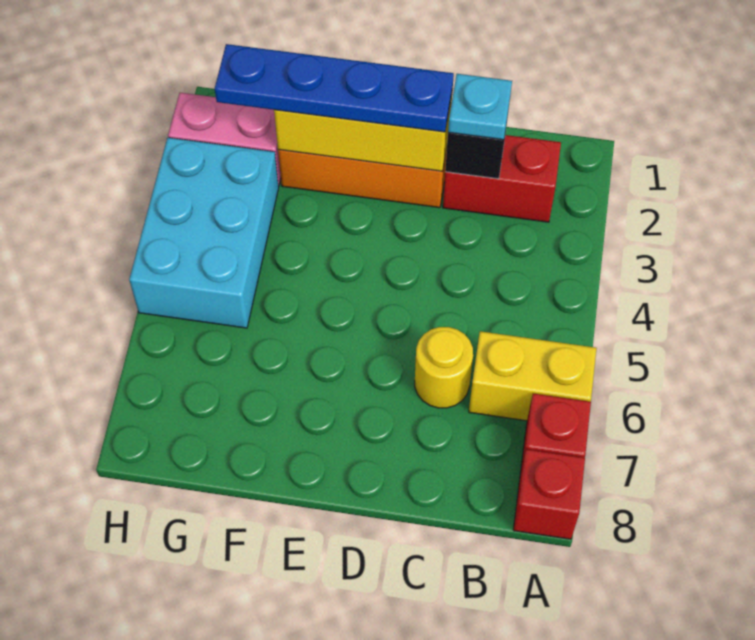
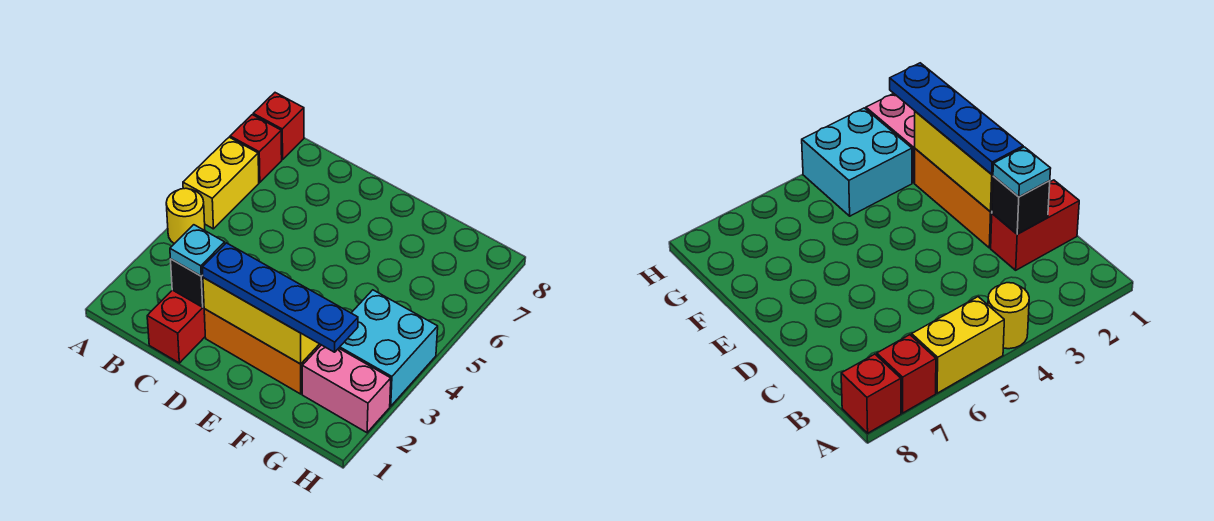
yellow brick A6:B6 level 1 -> yellow brick A5:A6 level 1
red brick B2:C2 level 1 -> red brick C1:C2 level 1
yellow round brick C6 level 1 -> yellow round brick A4 level 1
cyan brick G3:H5 level 1 -> cyan brick G3:H4 level 1

